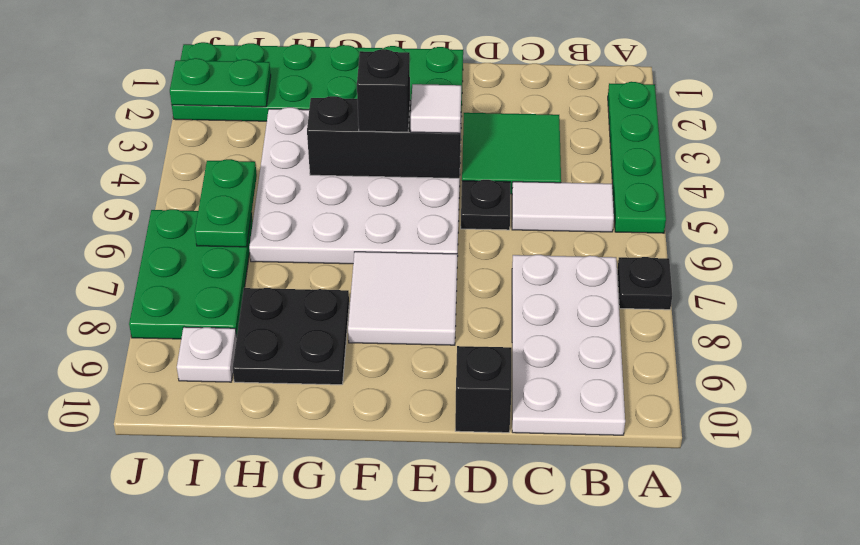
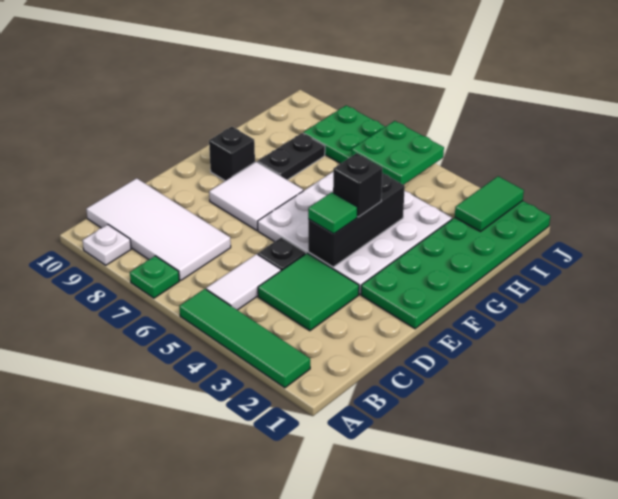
green plate A2:A5 level 1 -> green tile A2:A5 level 1
black plate A7 level 1 -> green plate A7 level 1
white plate B7:C10 level 1 -> white tile B7:C10 level 1
black brick D10 level 1 -> black brick F9 level 1
white tile E4 level 3 -> green tile E4 level 3
black plate G8:H9 level 1 -> black plate G8:H8 level 1
green plate I2:J2 level 2 -> green tile I2:J2 level 2
green plate I5:I6 level 2 -> green plate I5:J6 level 2
white plate I9 level 1 -> white plate A9 level 1

